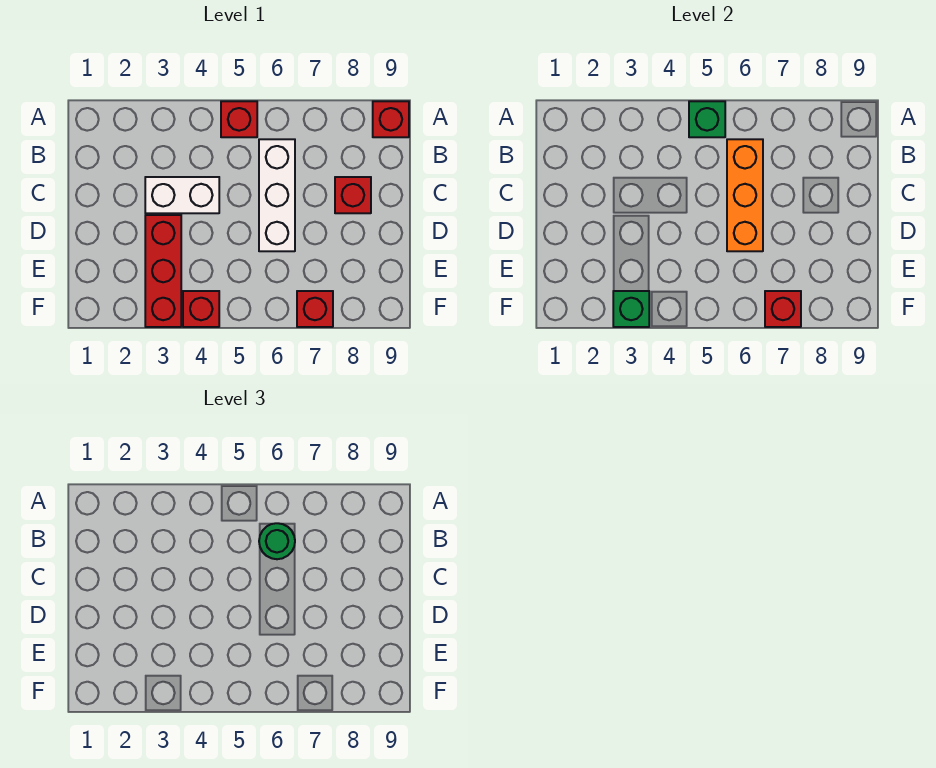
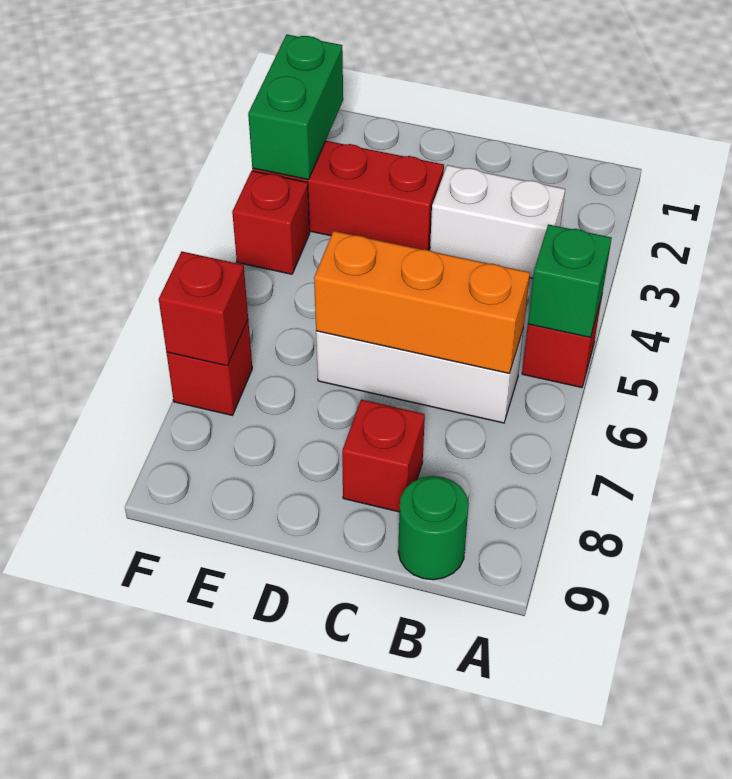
red brick A9 level 1 -> none
green round brick B6 level 3 -> green round brick B9 level 1
white brick C3:C4 level 1 -> white brick B3:C3 level 1
green brick F3 level 2 -> green brick F2:F3 level 2

